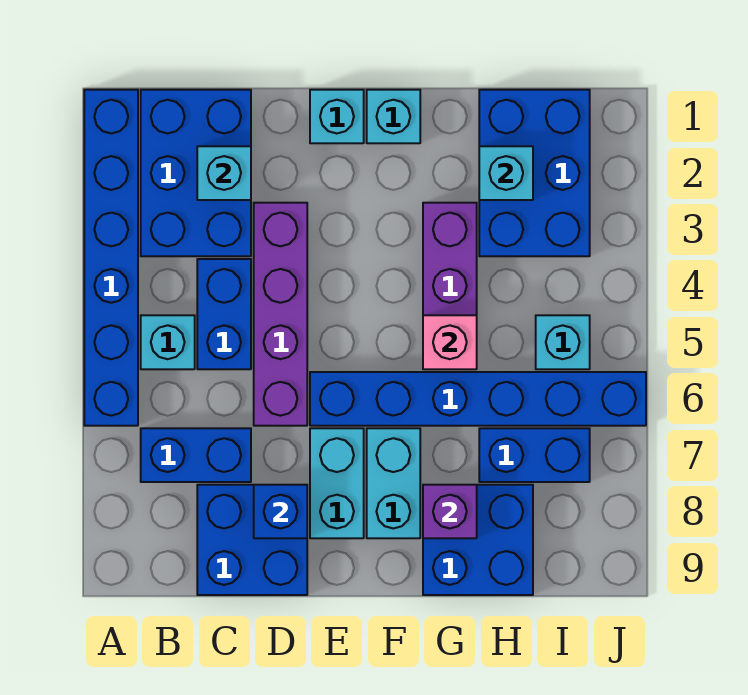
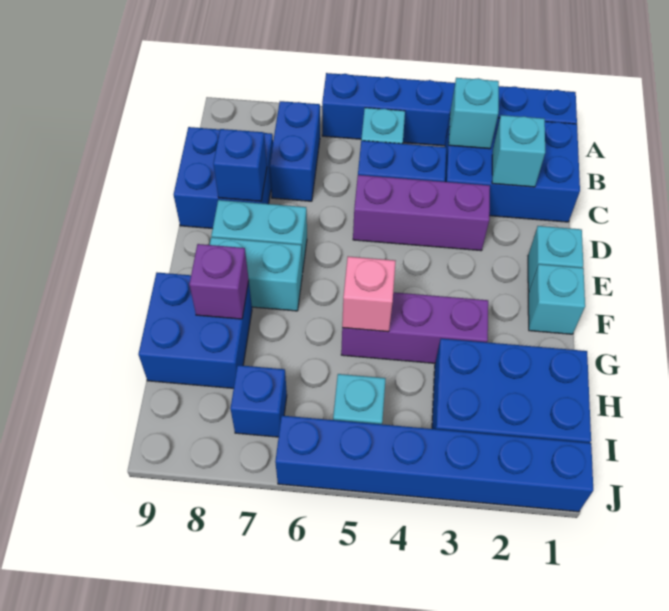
purple brick D3:D6 level 1 -> purple brick D3:D5 level 1
blue brick E6:J6 level 1 -> blue brick J1:J6 level 1
cyan brick H2 level 2 -> cyan brick B3 level 2
blue brick H7:I7 level 1 -> blue brick I7 level 1

